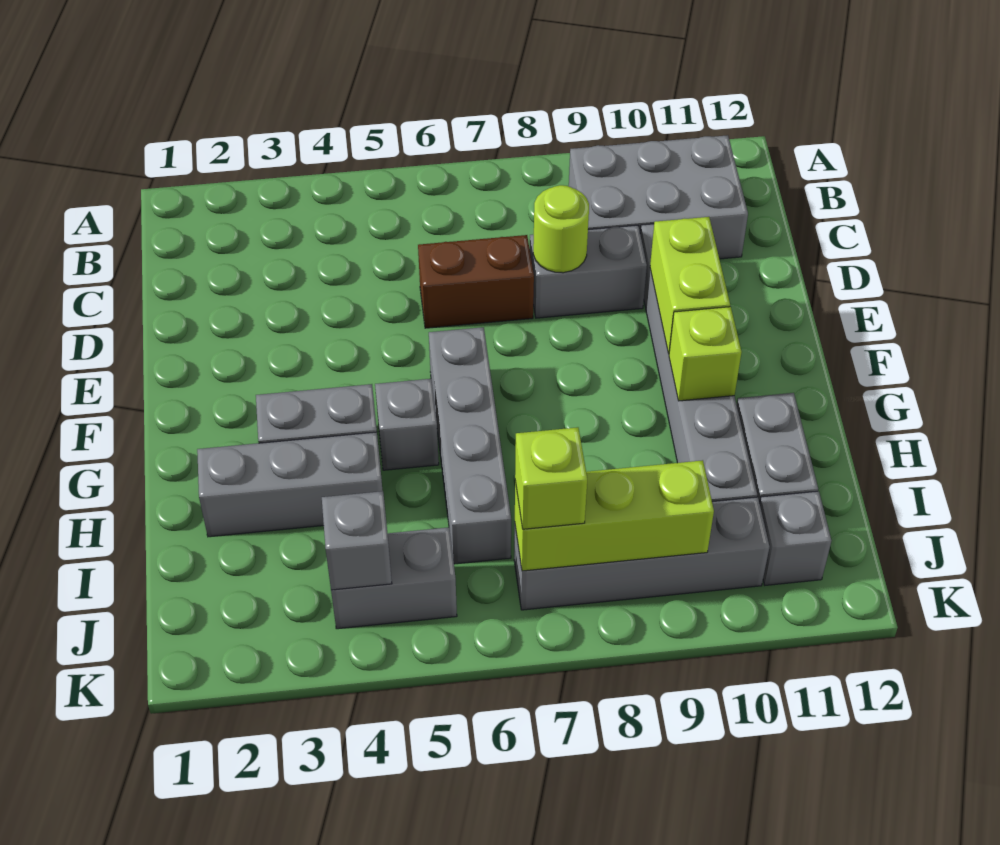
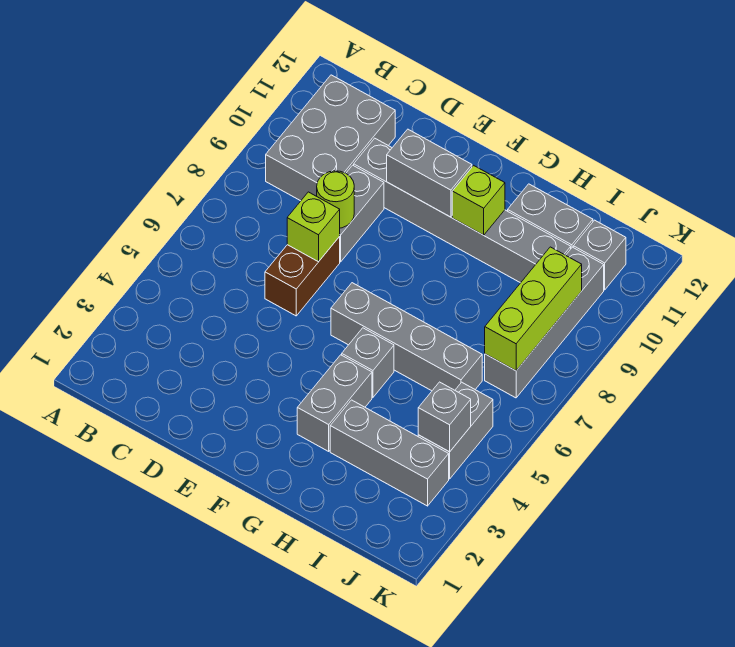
lime brick E10:F10 level 2 -> grey brick E10:F10 level 2
grey brick H2:H4 level 1 -> grey brick H3:J3 level 1
lime brick J7 level 3 -> lime brick D7 level 2

